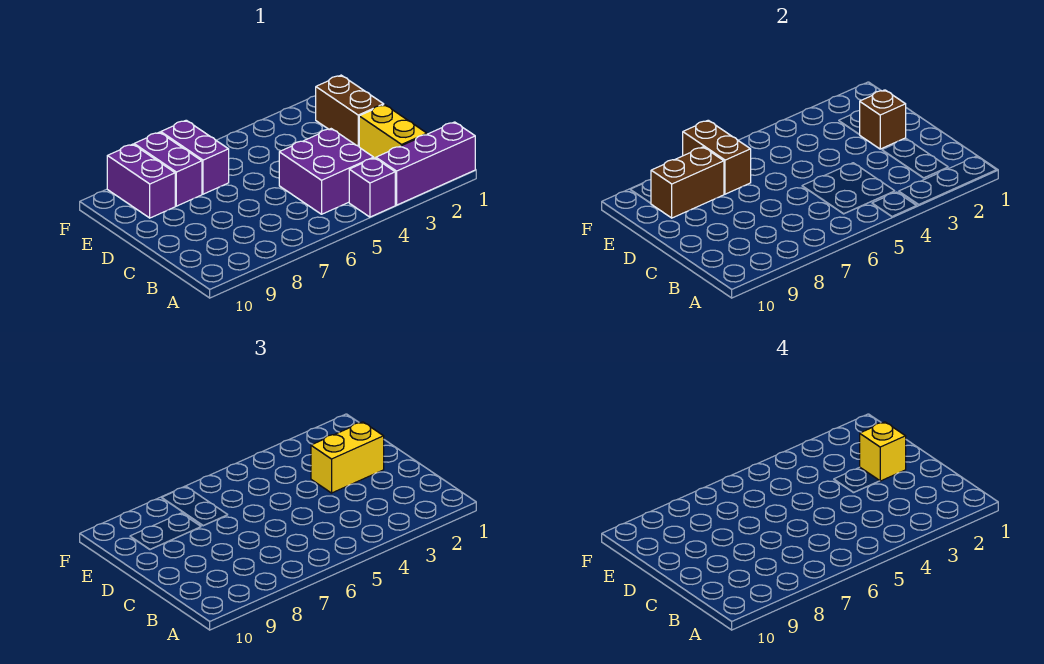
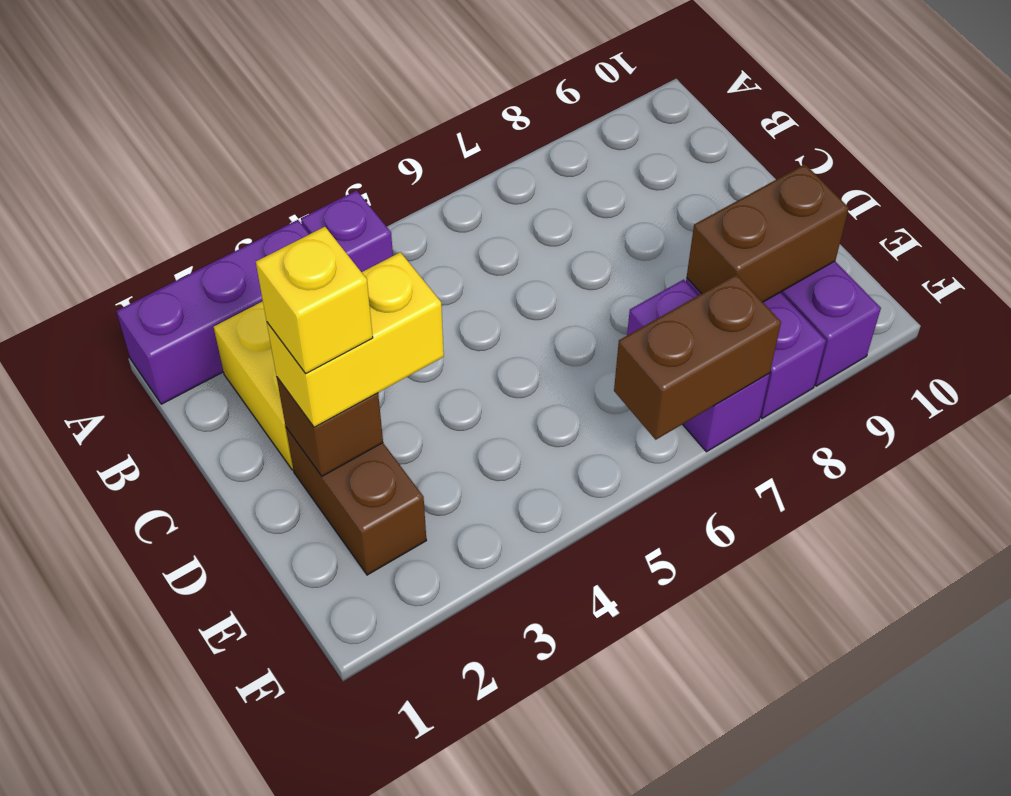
purple brick B4:C5 level 1 -> none
brown brick E7:F7 level 2 -> brown brick F6:F7 level 2

